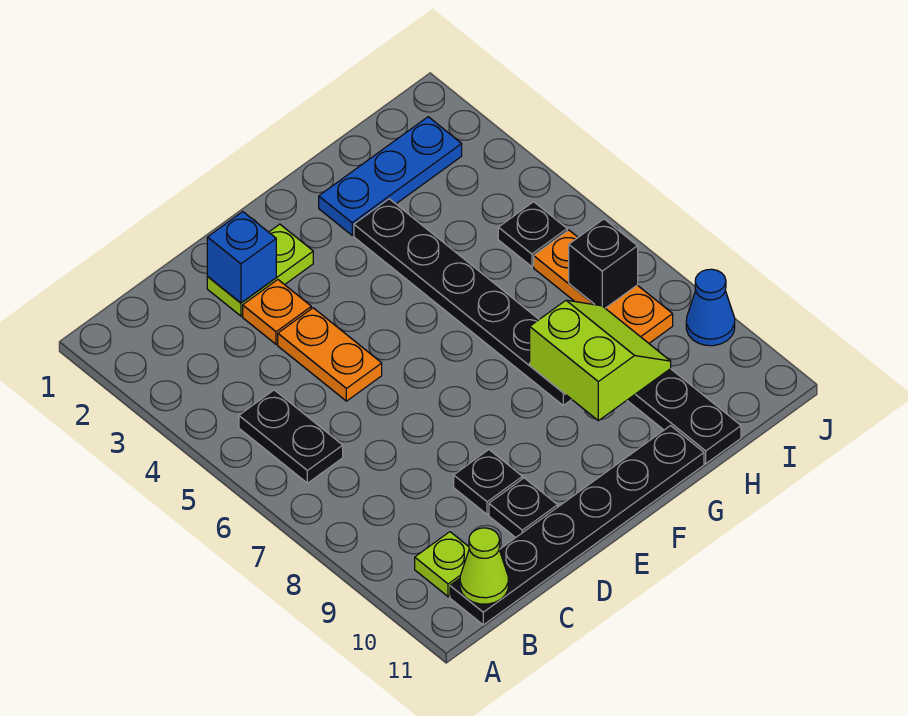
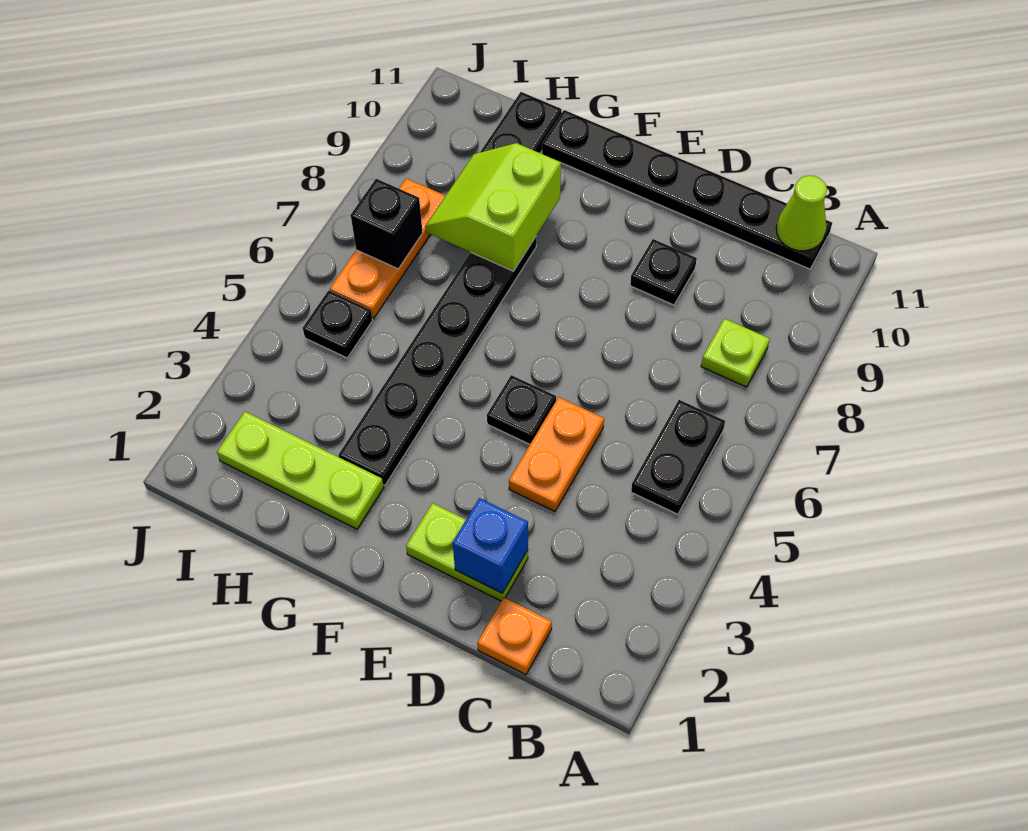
lime plate B10 level 1 -> lime plate B8 level 1
orange plate D3 level 1 -> orange plate C1 level 1
black plate D10 level 1 -> black plate E5 level 1
blue plate G2:I2 level 1 -> lime plate G2:I2 level 1
blue cone J9 level 1 -> none

